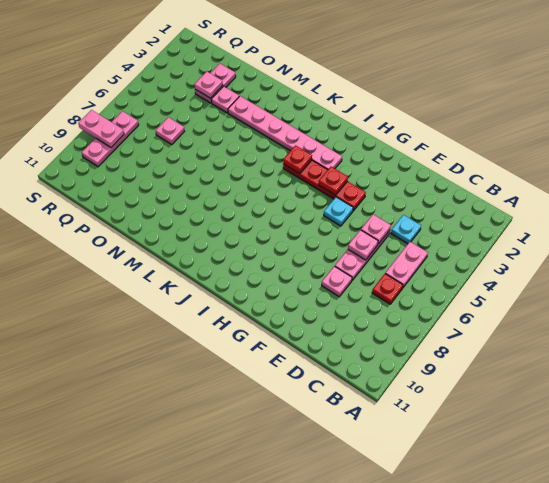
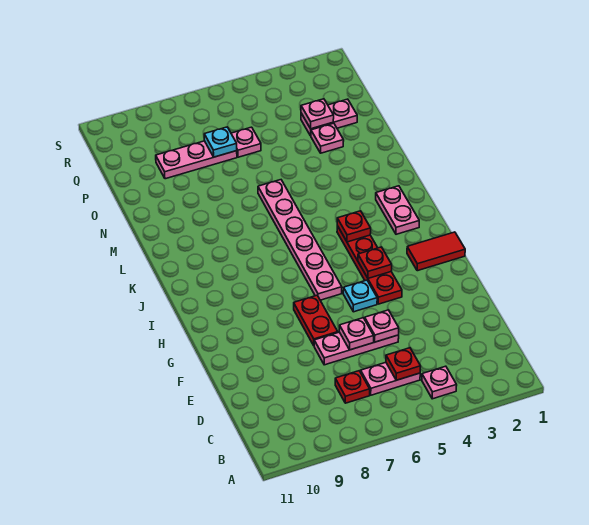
none -> red plate C5 level 2
cyan plate D4 level 1 -> cyan plate P7 level 2
pink plate E8 level 1 -> pink plate B4 level 1
none -> red plate F7:G7 level 1
none -> red tile H1:H2 level 1
pink plate I3:N3 level 1 -> pink plate H6:M6 level 1
pink plate R7:R9 level 1 -> pink plate P7:P9 level 1
pink plate R8:S8 level 2 -> pink plate J2:K2 level 1

